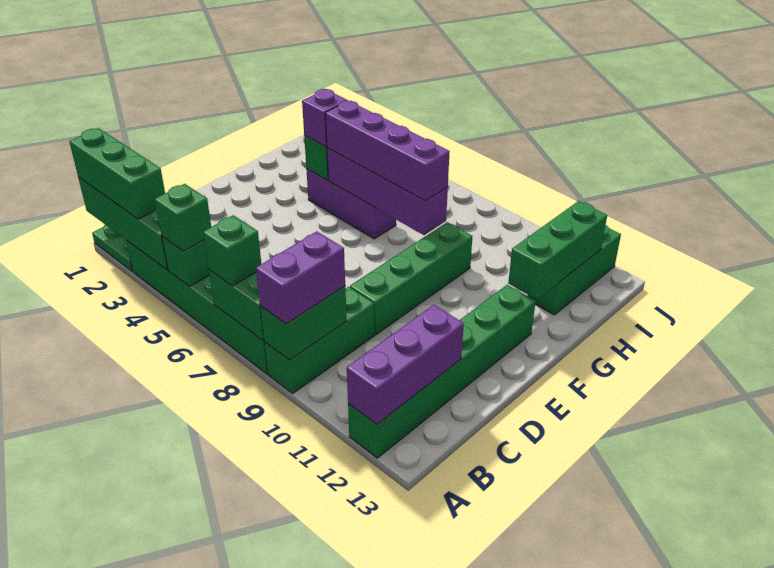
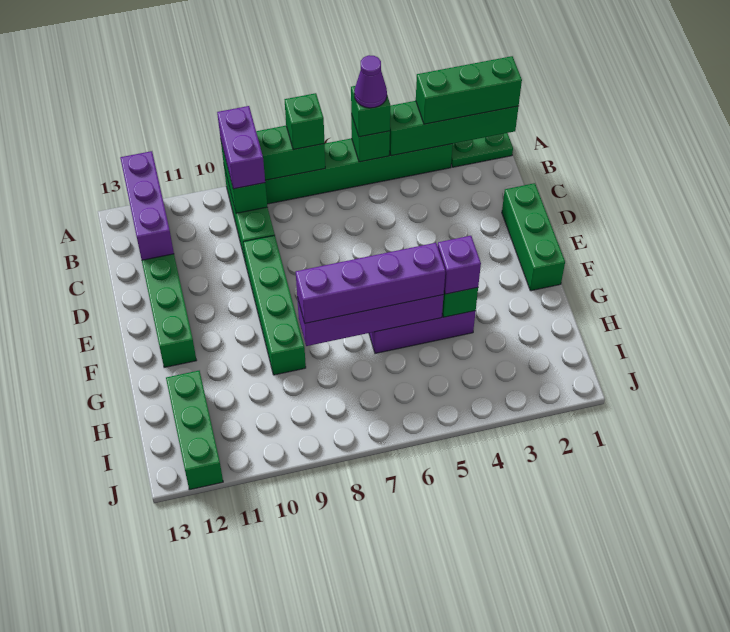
none -> purple cone A5 level 4
green brick G12:I12 level 2 -> green brick D1:F1 level 1

